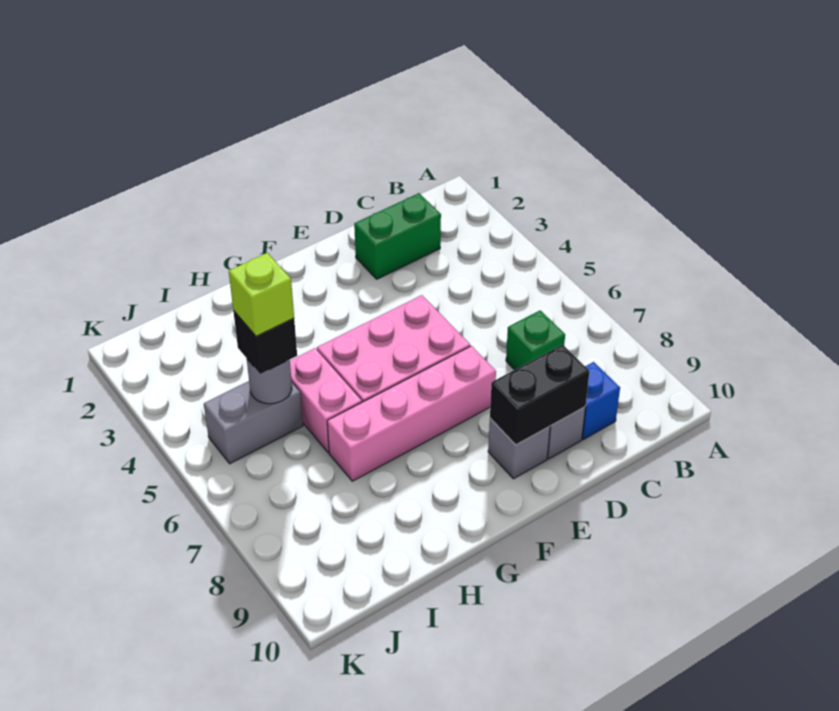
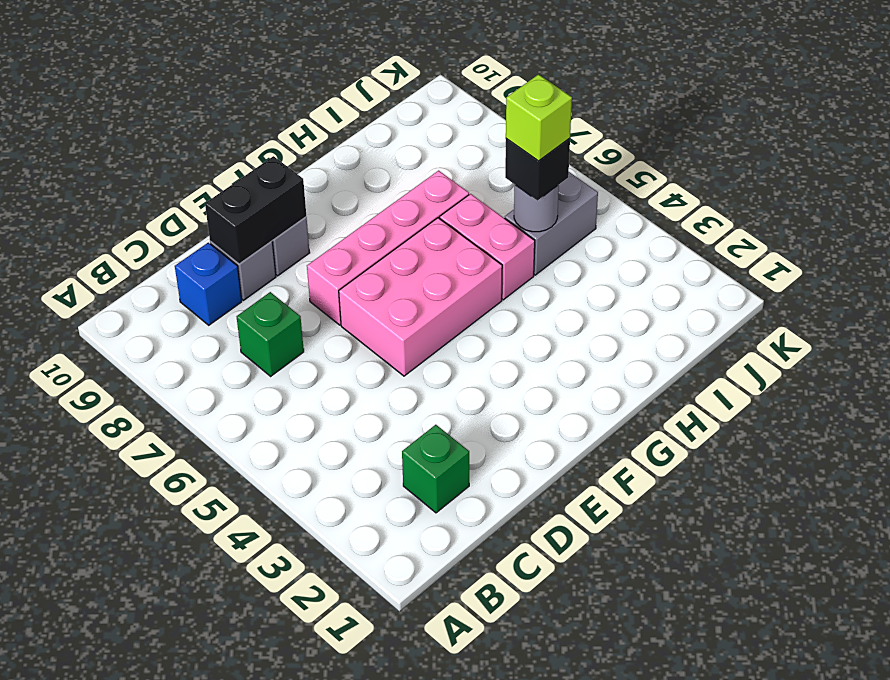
green brick C2:D2 level 1 -> green brick C2 level 1

